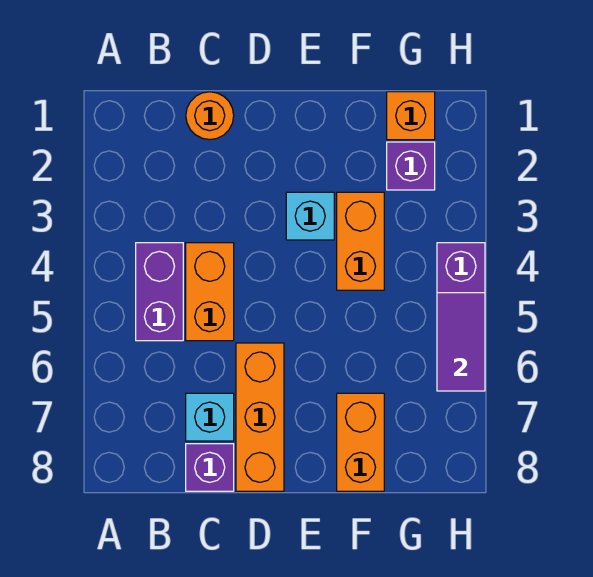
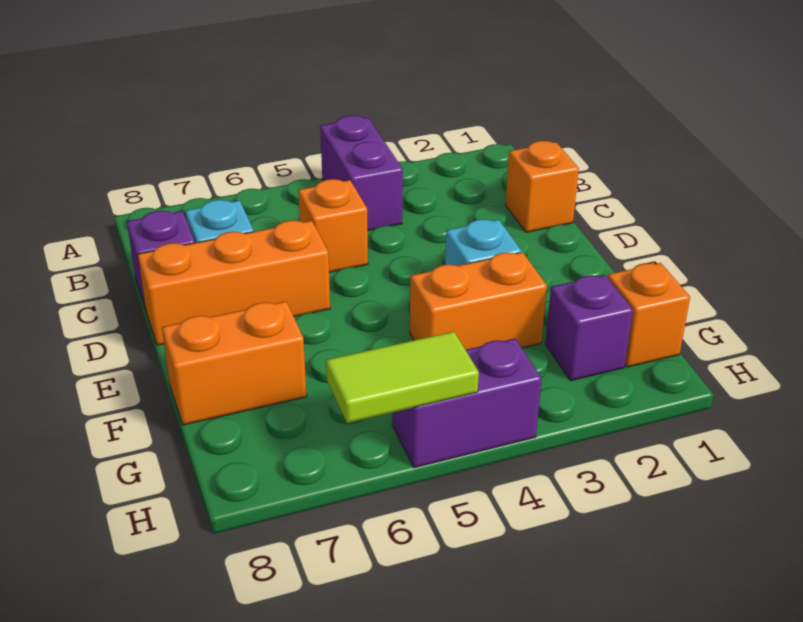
purple brick B4:B5 level 1 -> purple brick A4:B4 level 1
orange round brick C1 level 1 -> orange brick C1 level 1
orange brick C4:C5 level 1 -> orange brick C5 level 1
purple tile H5:H6 level 2 -> lime tile H5:H6 level 2

